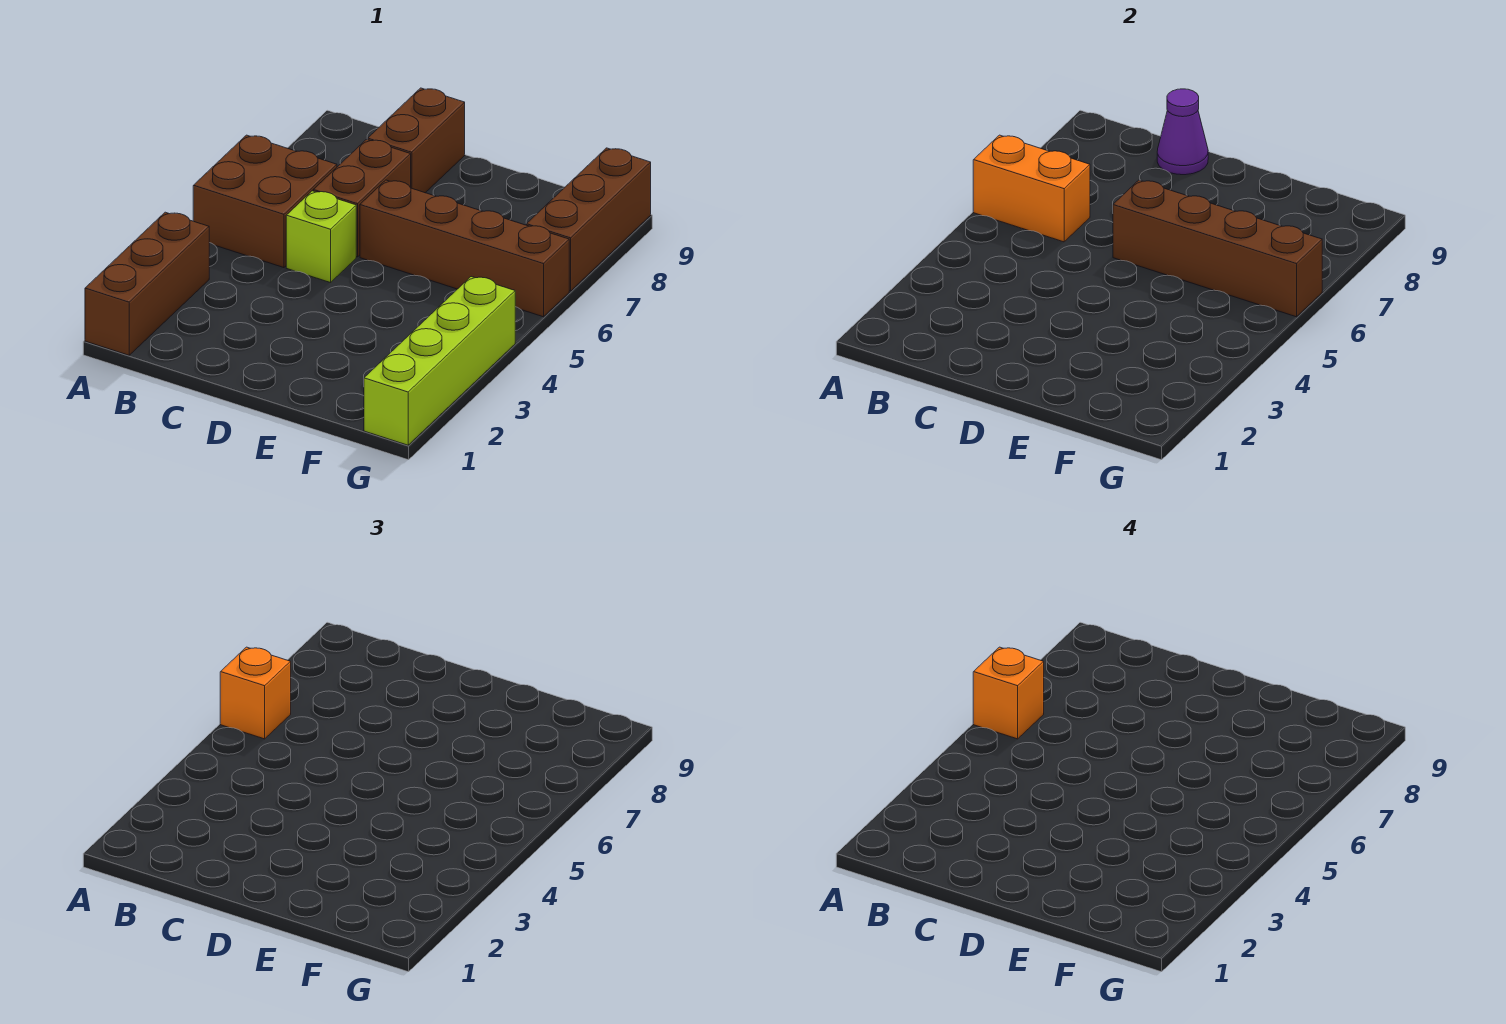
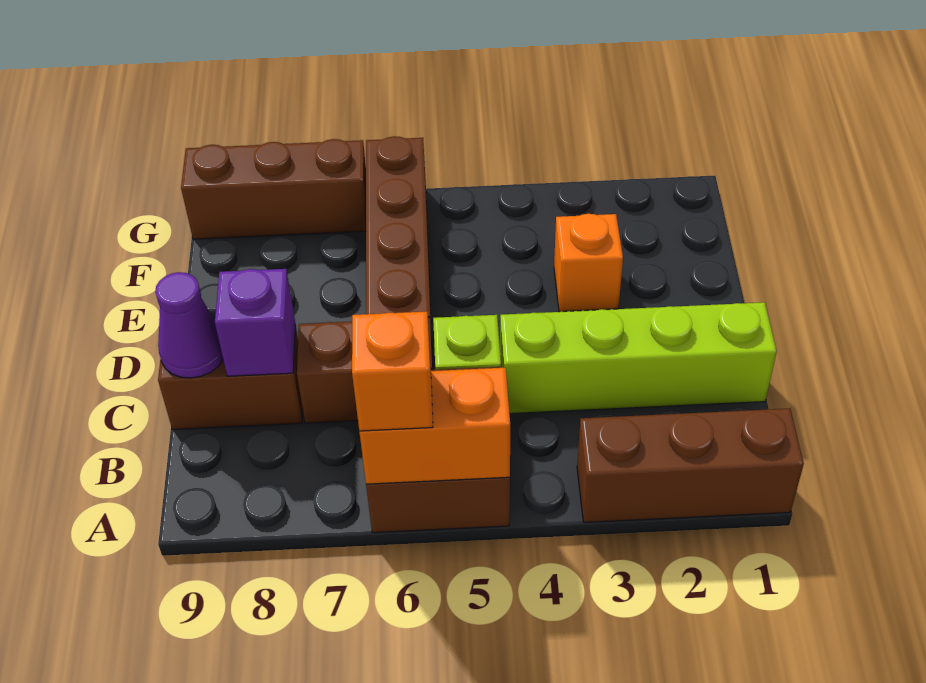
orange brick A6:B6 level 2 -> orange brick A5:A6 level 2
orange brick A6 level 4 -> orange brick E3 level 1
none -> purple brick C8 level 2
brown brick D6:G6 level 2 -> none
lime brick G1:G4 level 1 -> lime brick C1:C4 level 1

